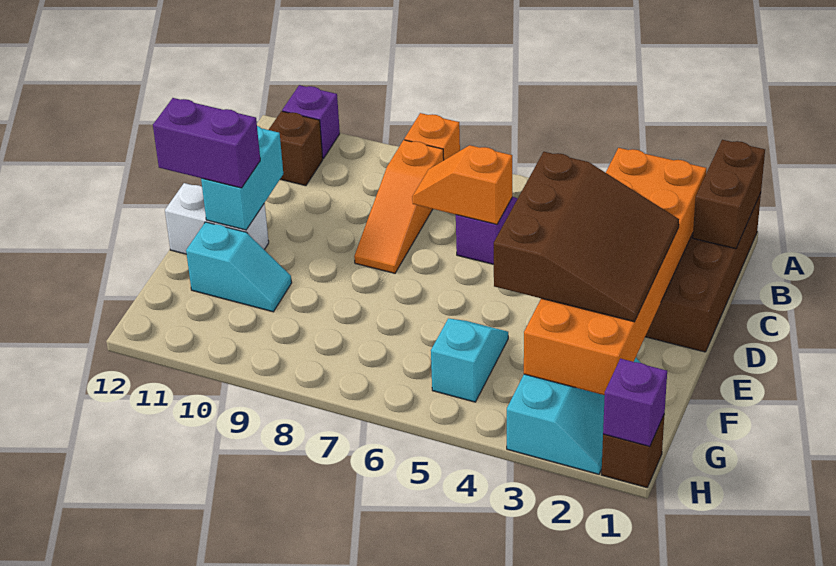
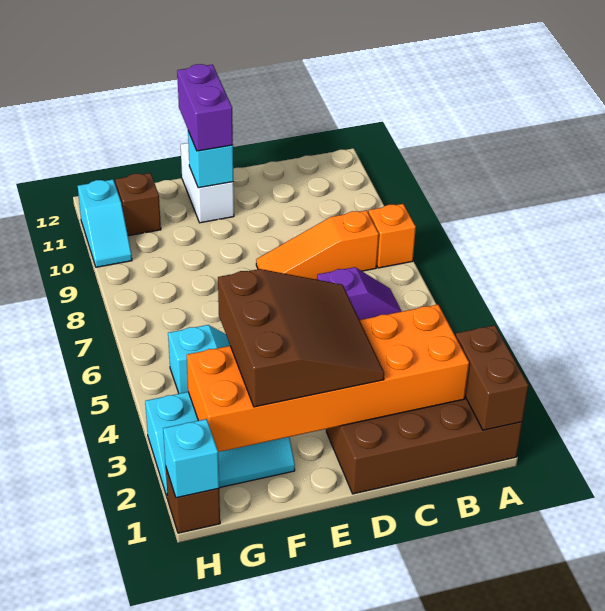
brown brick A1:B1 level 2 -> brown brick A1:A2 level 2
purple brick A11 level 1 -> none
brown brick B11 level 1 -> brown brick G11 level 1
orange slope C6:C7 level 2 top 6 -> none
brown slope D2:F4 level 3 top 4 -> brown slope D2:F4 level 3 top F
cyan brick D11:E11 level 2 -> cyan brick E11 level 2
cyan slope F10:F11 level 1 top 11 -> cyan slope H10:H11 level 1 top 11
purple brick H1 level 2 -> cyan brick H1 level 2

